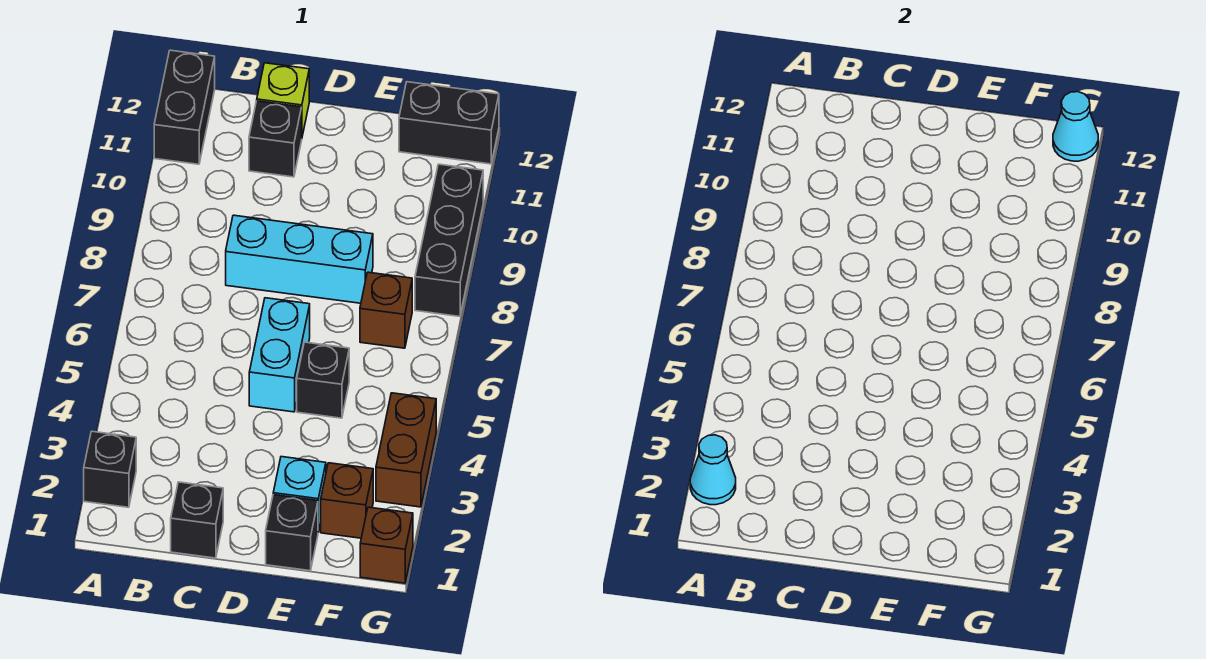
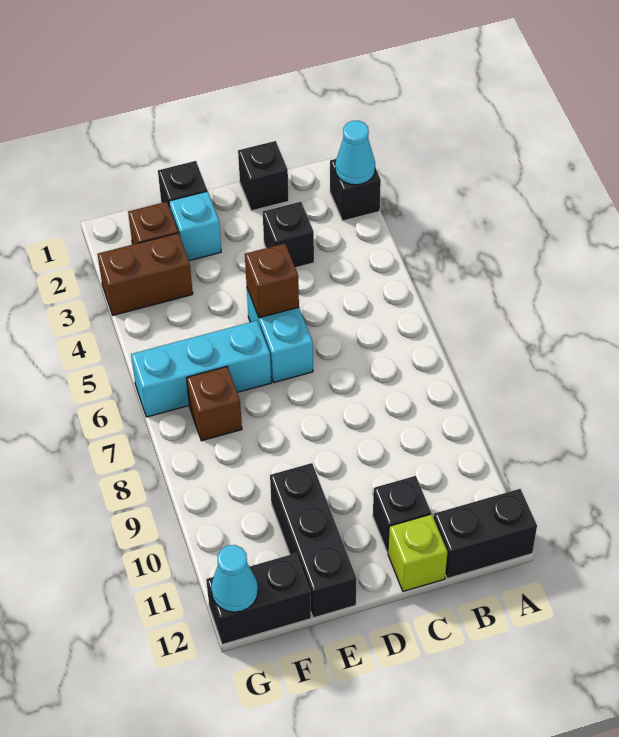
black brick A11:A12 level 1 -> black brick A12:B12 level 1
cyan brick C8:E8 level 1 -> cyan brick E6:G6 level 1
black brick E5 level 1 -> black brick C3 level 1
brown brick G1 level 1 -> brown brick D5 level 2
brown brick G3:G4 level 1 -> brown brick F3:G3 level 1
black brick G8:G10 level 1 -> black brick E10:E12 level 1

